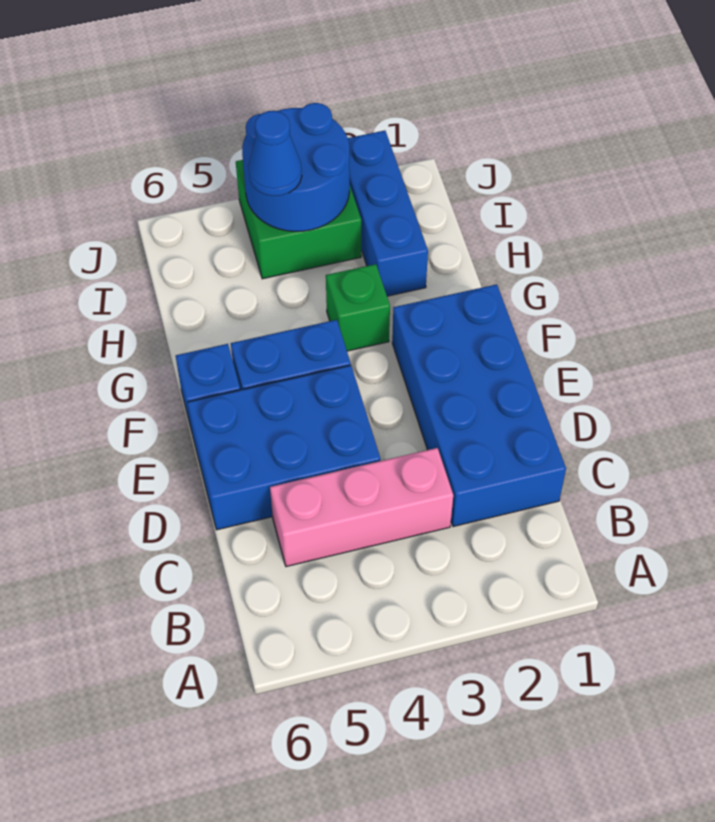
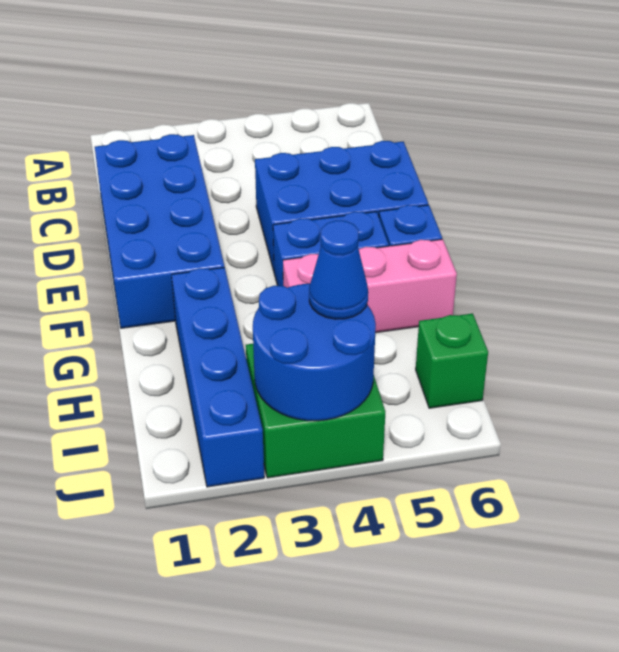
pink brick C3:C5 level 1 -> pink brick G4:G6 level 1
green brick G3 level 1 -> green brick I6 level 1
blue brick H2:J2 level 1 -> blue brick G2:J2 level 1

